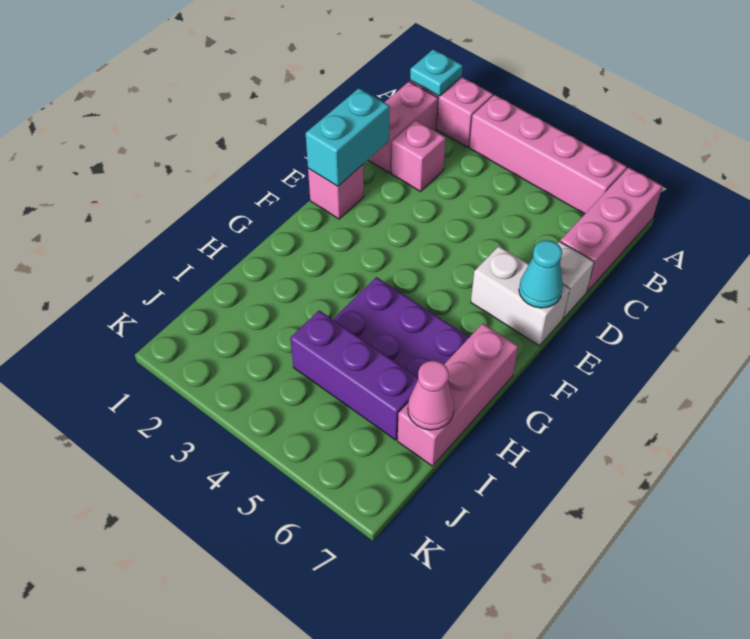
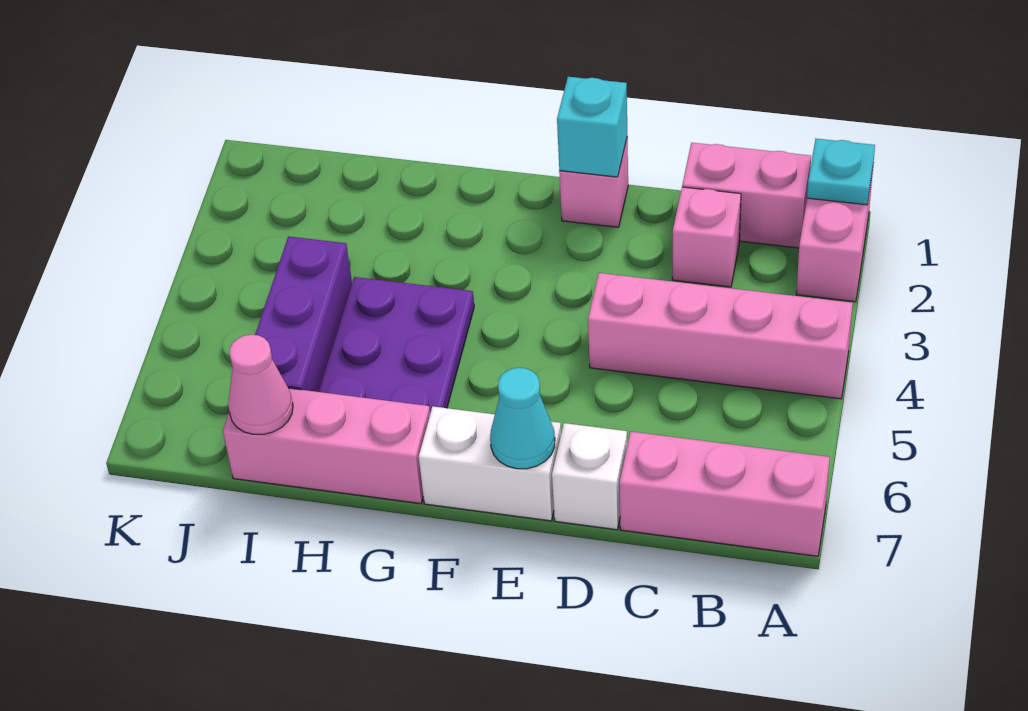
pink brick A3:A6 level 1 -> pink brick A4:D4 level 1
cyan brick D1:E1 level 2 -> cyan brick E1 level 2
white brick E6:E7 level 1 -> white brick E7:F7 level 1

